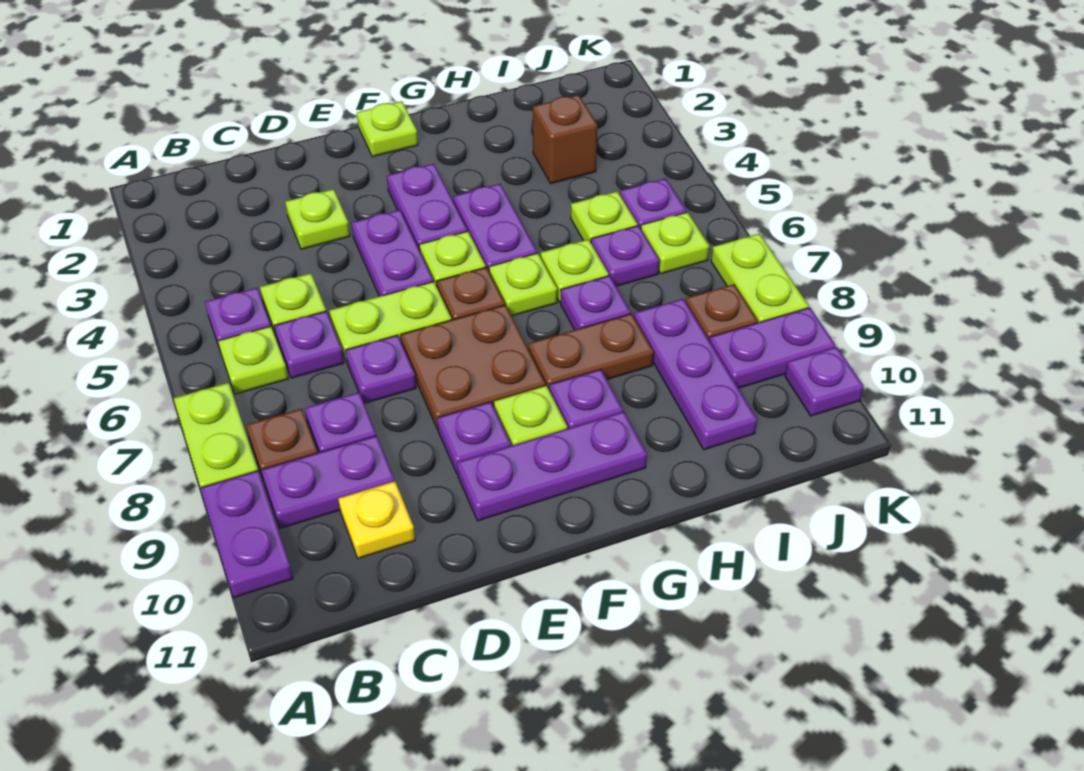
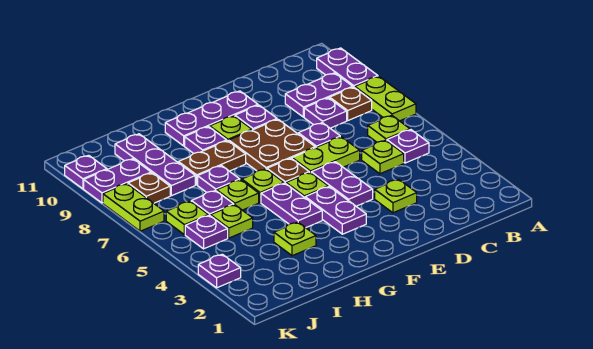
purple plate C6 level 1 -> purple plate K3 level 1
yellow plate C10 level 1 -> none
lime plate F1 level 1 -> lime plate H3 level 1
brown brick I3 level 1 -> none

